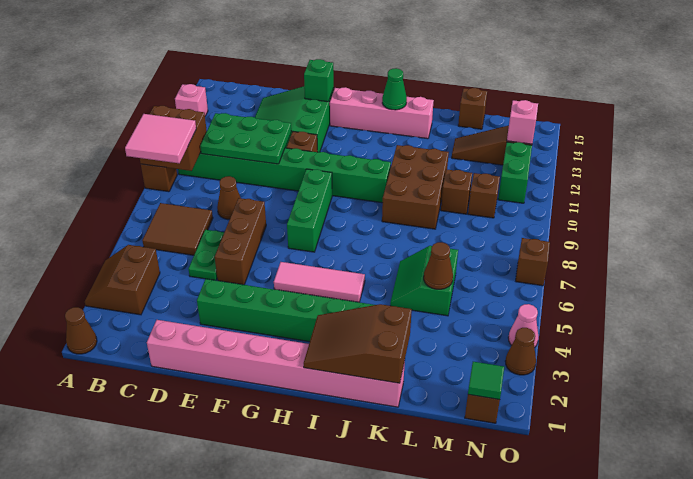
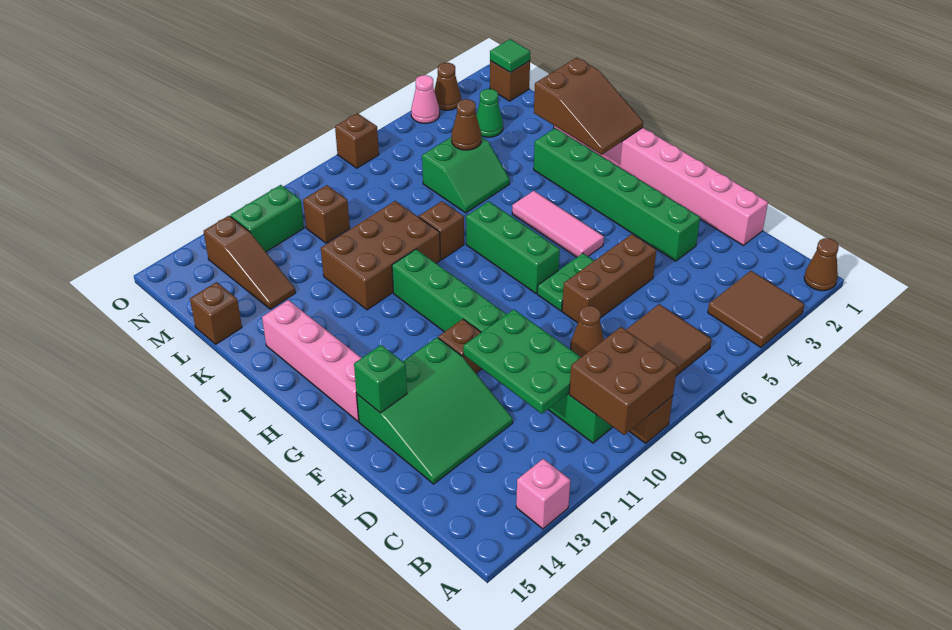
brown slope A3:B4 level 1 top B -> brown tile A3:B4 level 1
pink tile A8:B9 level 3 -> none
green plate D5:D6 level 1 -> green plate F6:F7 level 1
green brick G7:G9 level 1 -> green brick G7:I7 level 1
green cone I14 level 2 -> green cone M3 level 1
brown brick L10 level 1 -> brown brick J8 level 1
pink brick N13 level 2 -> none

